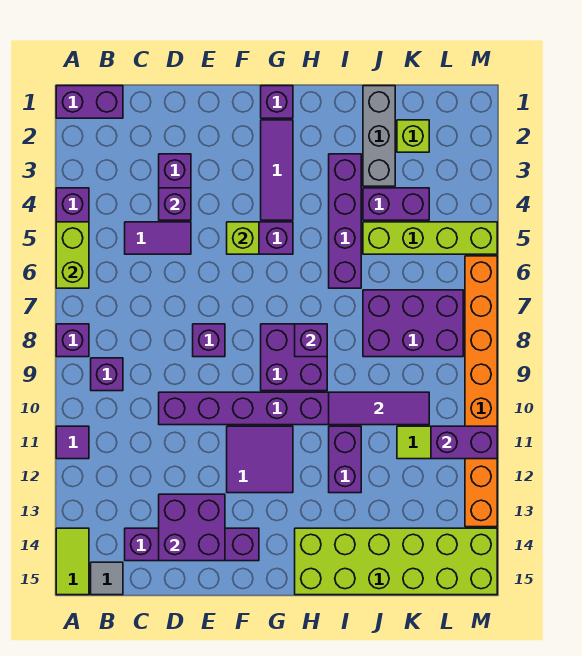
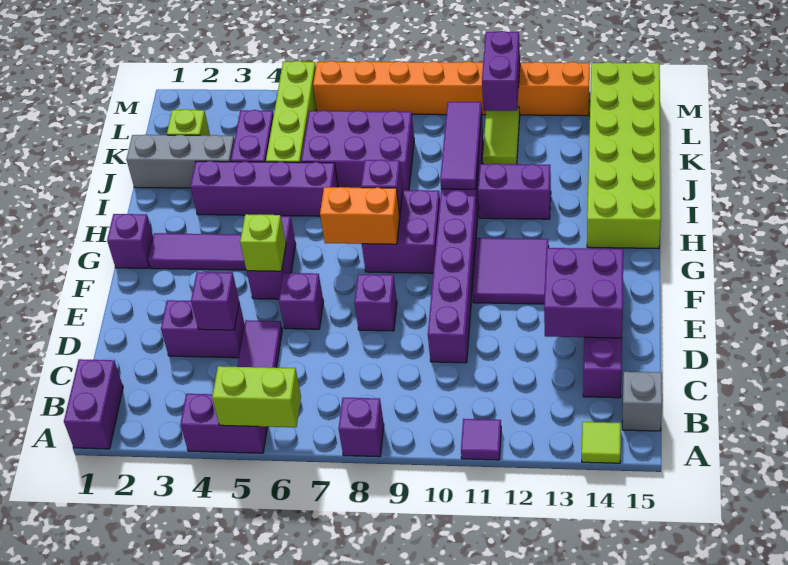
lime tile A14:A15 level 1 -> lime tile A14 level 1
purple brick B9 level 1 -> purple brick E6 level 1
grey tile B15 level 1 -> grey brick B15 level 1
none -> orange brick G7:G8 level 2
purple brick J7:L8 level 1 -> purple brick J6:K8 level 1

